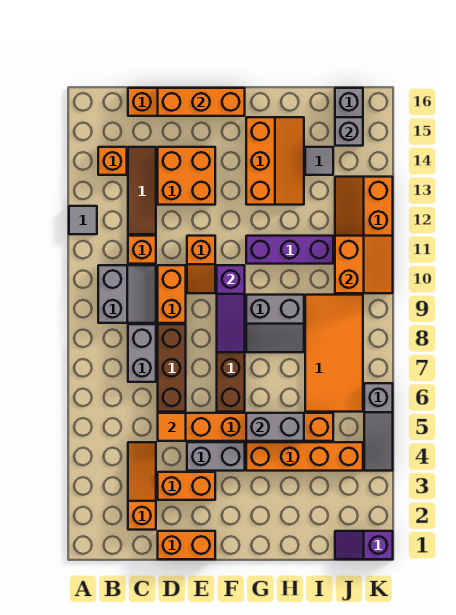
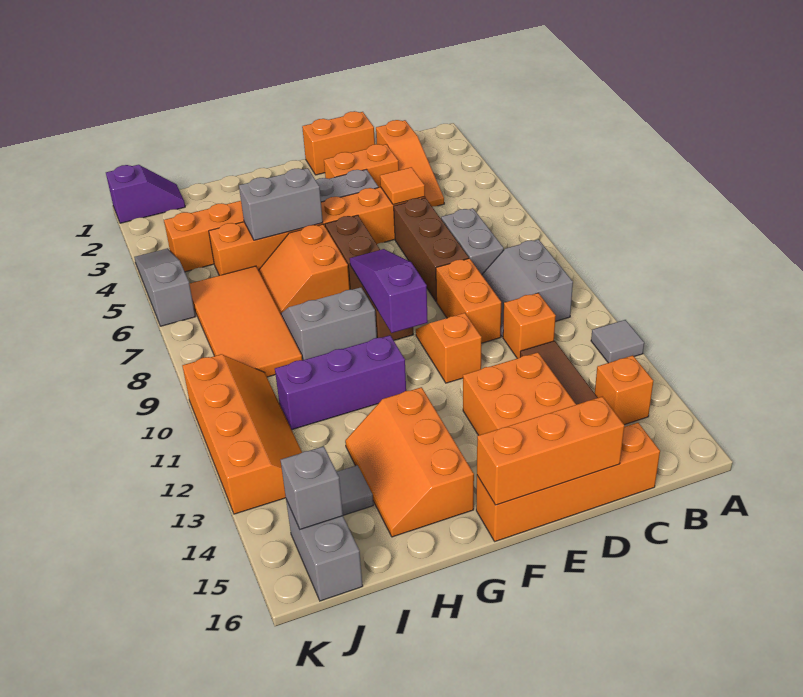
orange slope J10:K11 level 2 top J -> orange slope G6:H7 level 1 top G

